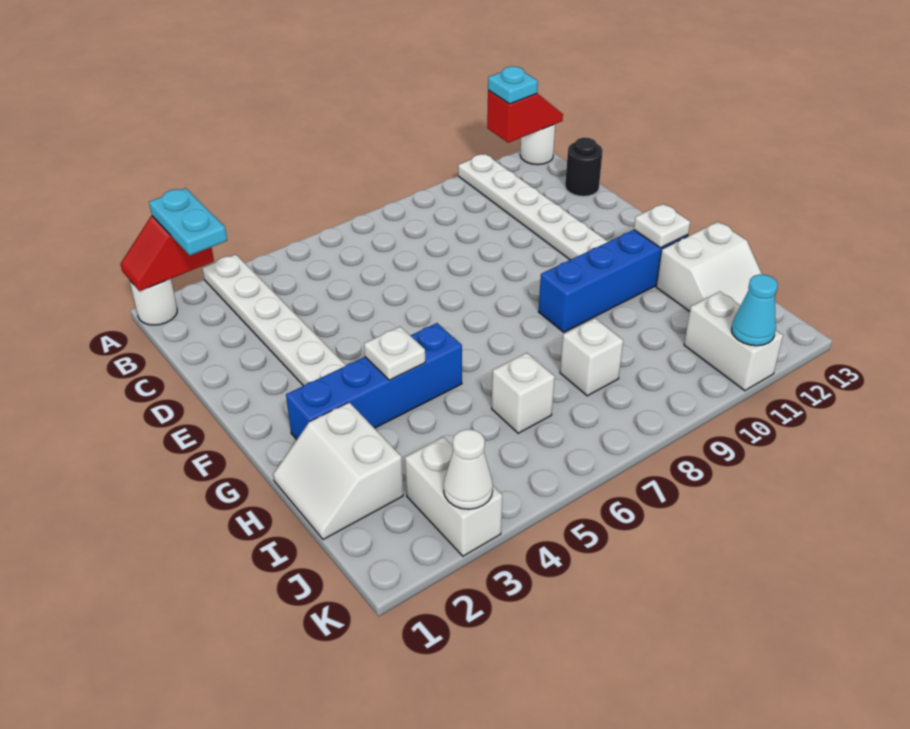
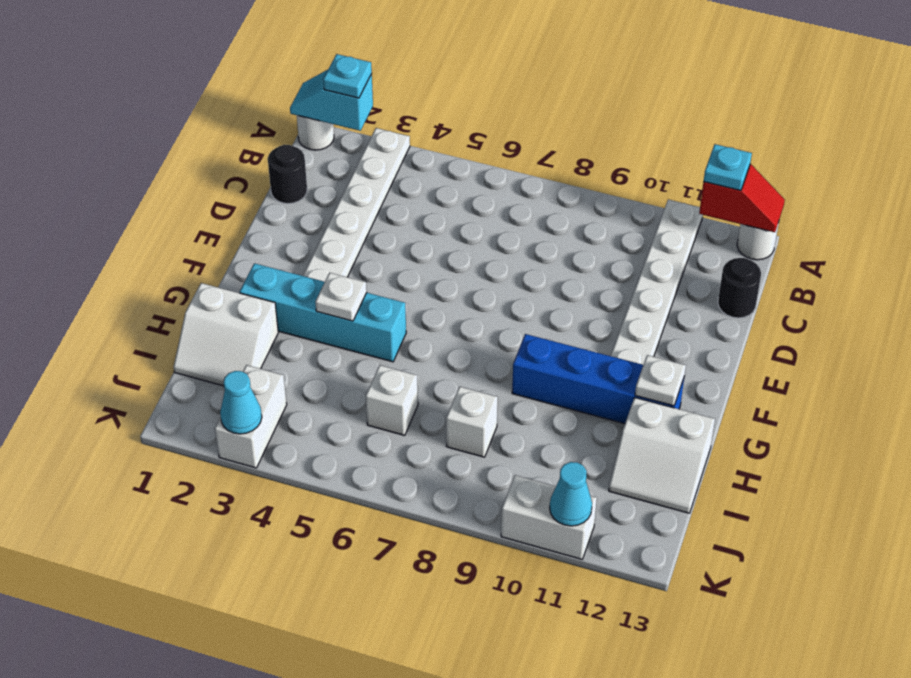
red slope A1:A2 level 2 top 2 -> cyan slope A1:A2 level 2 top 2
cyan plate A2:B2 level 3 -> cyan plate A2 level 3
none -> black round brick C1 level 1
blue brick G2:G5 level 1 -> cyan brick G2:G5 level 1
white slope H1:I2 level 1 top 2 -> white slope H1:I2 level 1 top H
white brick J11:K11 level 1 -> white brick K10:K11 level 1
white cone K3 level 2 -> cyan cone K3 level 2

